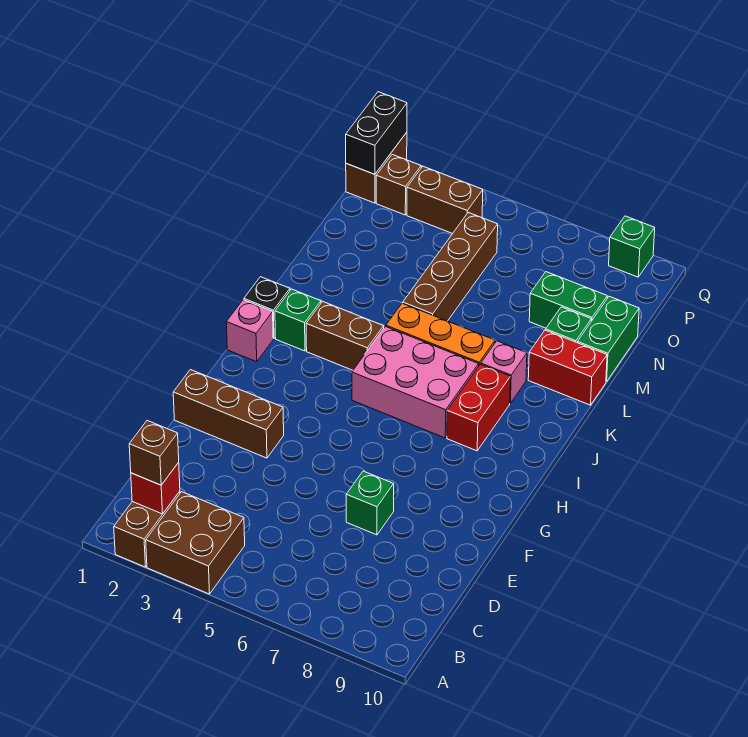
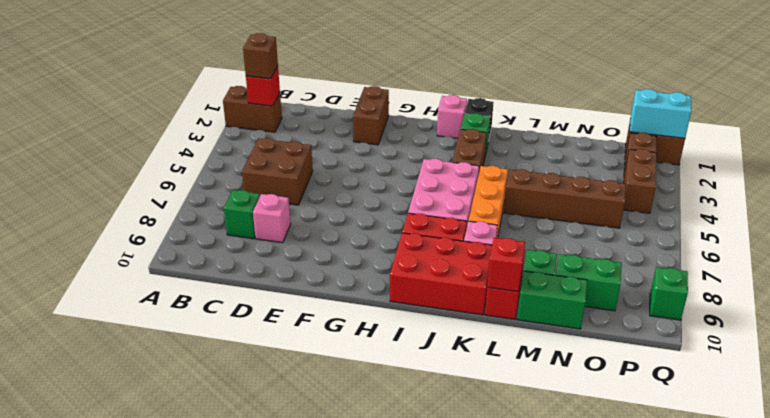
brown brick A3:B4 level 1 -> brown brick C5:D6 level 1
none -> pink brick D8 level 1
green brick E7 level 1 -> green brick C8 level 1
brown brick F1:F3 level 1 -> brown brick F1:F2 level 1
none -> red brick I9:K10 level 1
none -> red brick L10 level 2
green brick N8:N9 level 1 -> green brick N9:O9 level 1
black brick P1:Q1 level 2 -> cyan brick P1:Q1 level 2

